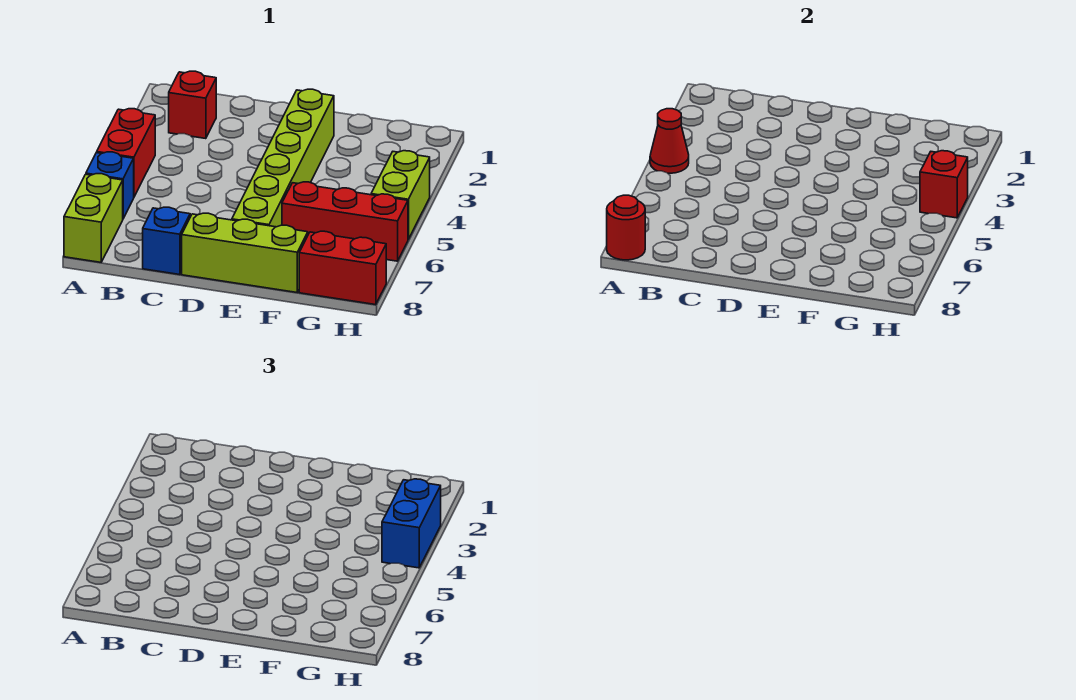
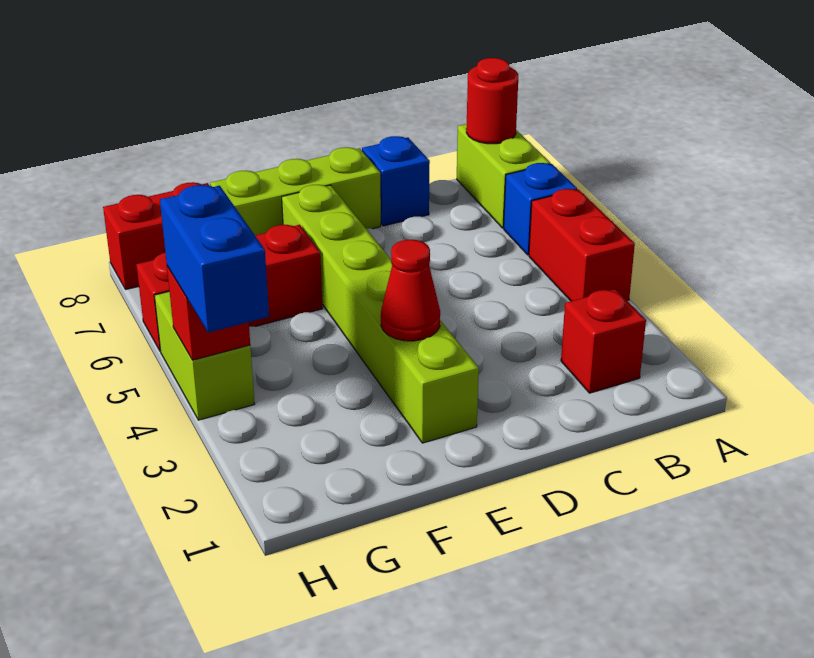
red cone A4 level 2 -> red cone E3 level 2

